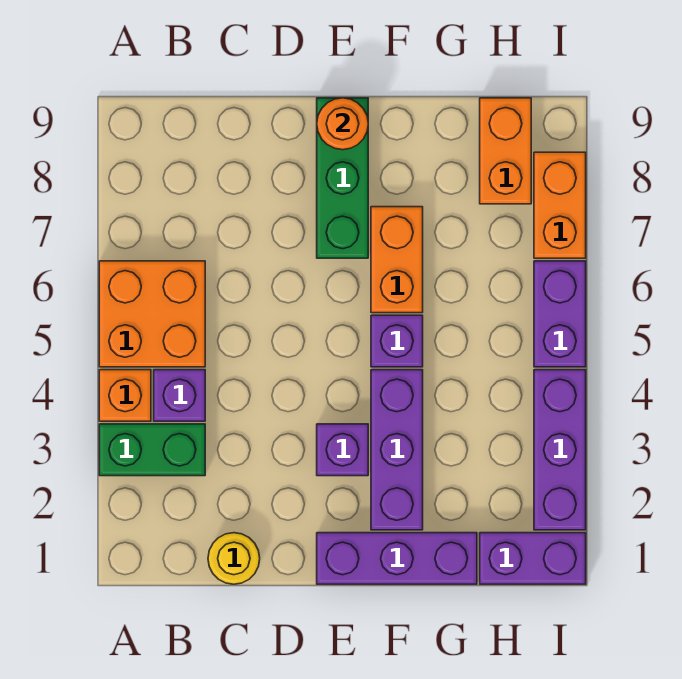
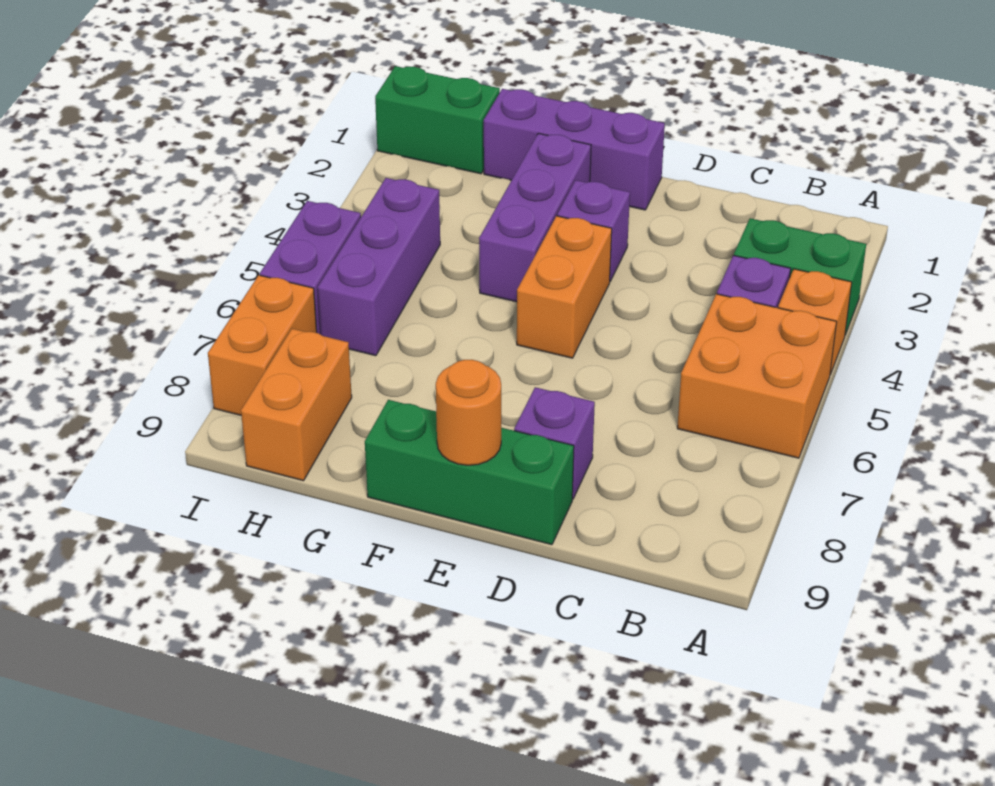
yellow round brick C1 level 1 -> none
green brick E7:E9 level 1 -> green brick D9:F9 level 1
purple brick F5 level 1 -> purple brick D8 level 1
orange brick F6:F7 level 1 -> orange brick E4:E5 level 1
purple brick H1:I1 level 1 -> green brick H1:I1 level 1
purple brick I2:I4 level 1 -> purple brick H4:H6 level 1

